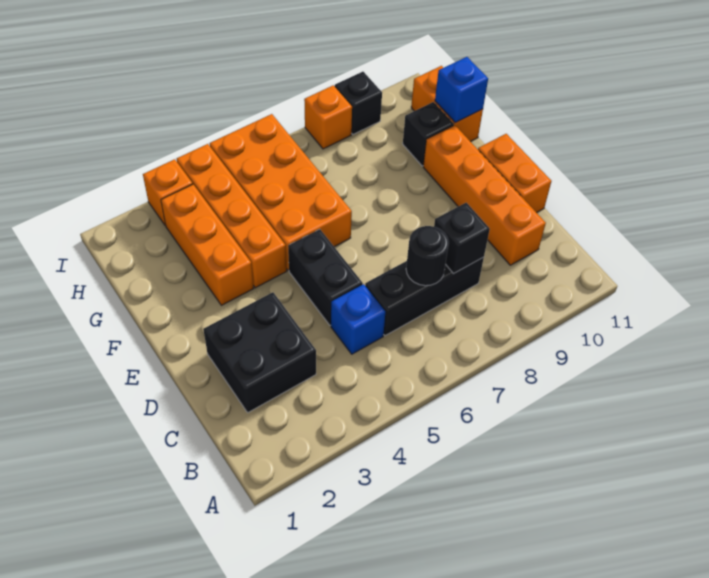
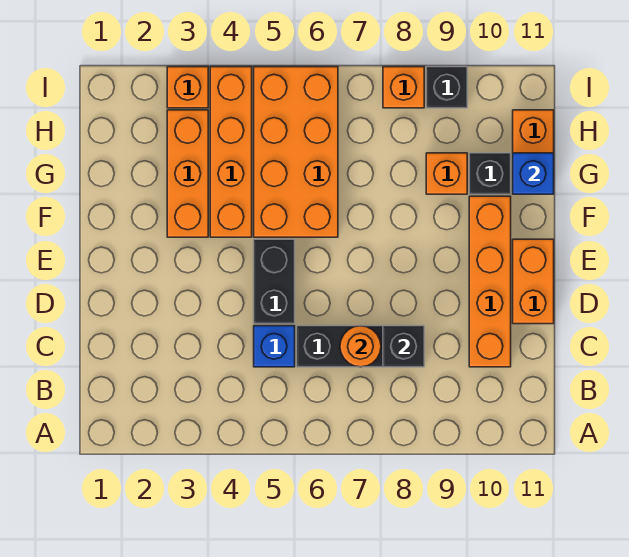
black brick C2:D3 level 1 -> none
black round brick C7 level 2 -> orange round brick C7 level 2
none -> orange brick G9 level 1

